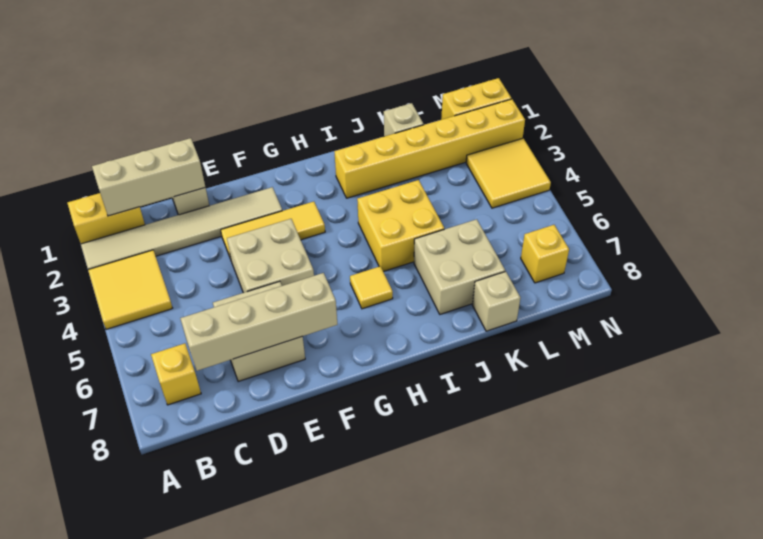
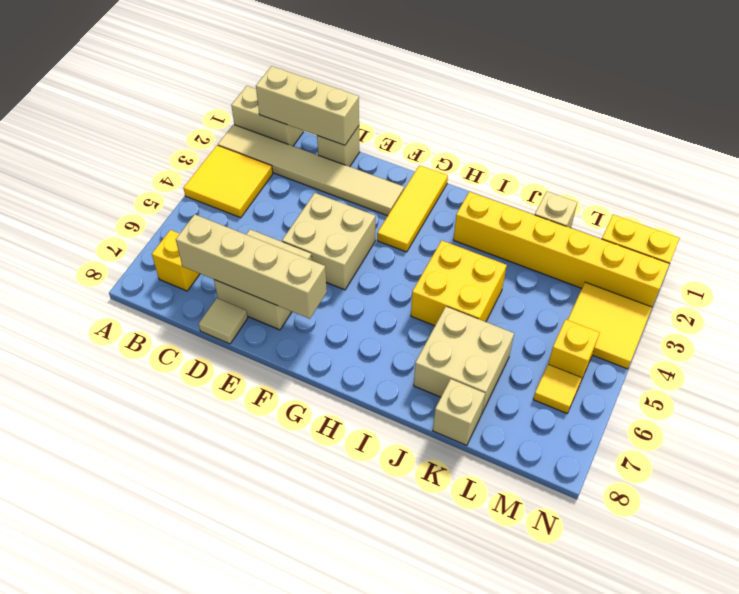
yellow brick A1:B1 level 1 -> tan brick A1:B1 level 1
none -> tan tile D8 level 1
yellow tile E3:G3 level 1 -> yellow tile G1:G3 level 1
yellow tile H6 level 1 -> yellow tile M6 level 1
yellow brick M7 level 1 -> yellow brick M5 level 1

